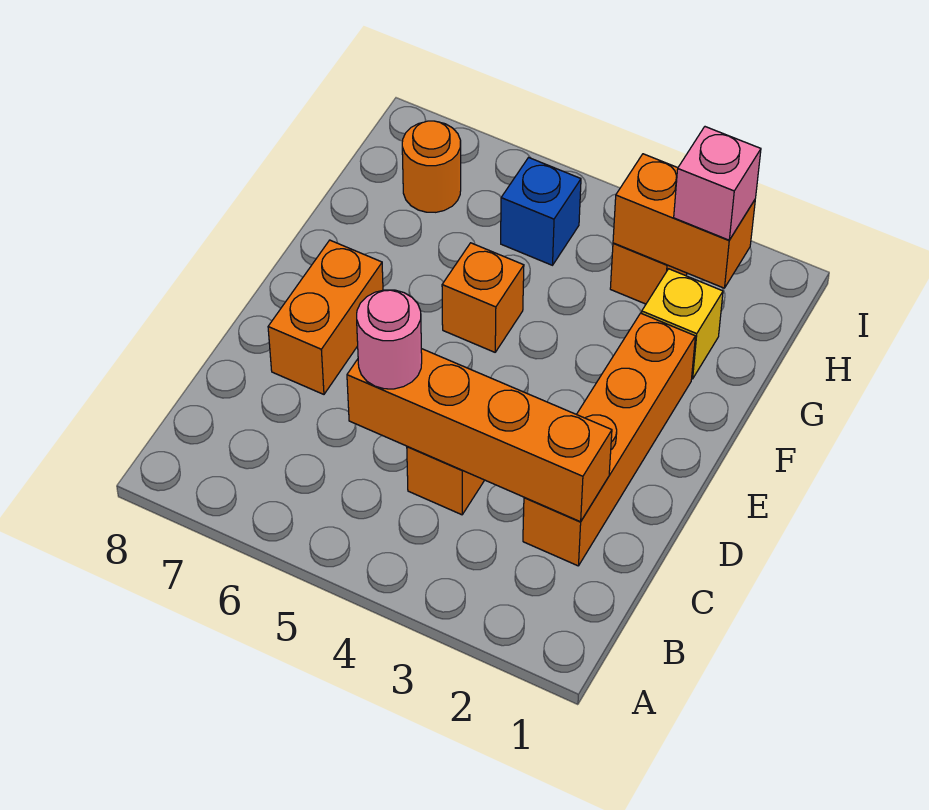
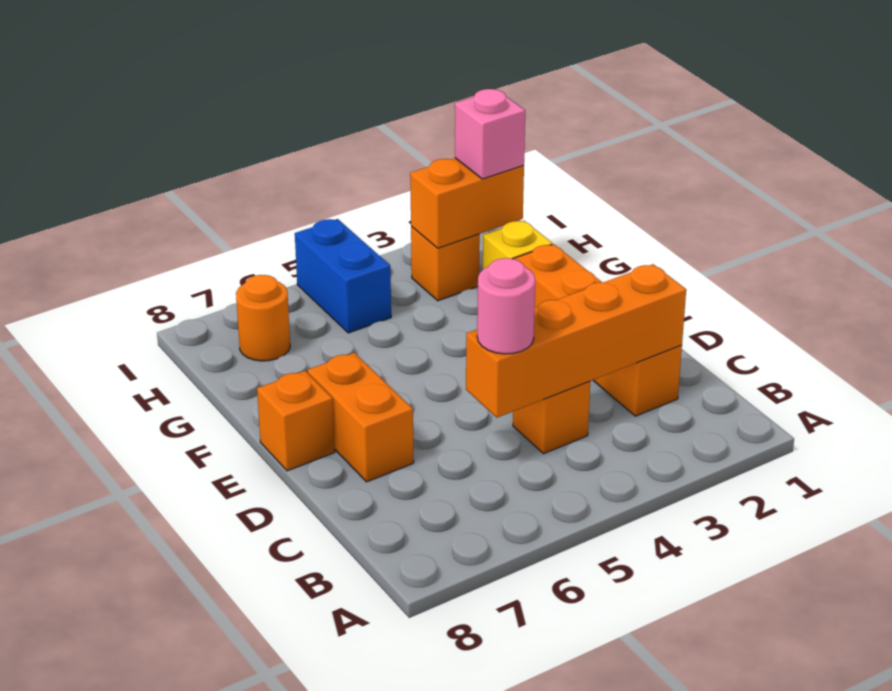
orange brick F5 level 1 -> orange brick E8 level 1
blue brick H5 level 1 -> blue brick H5:I5 level 1

